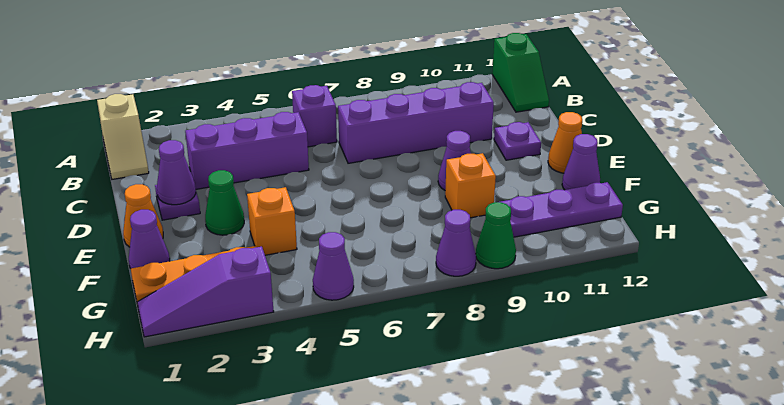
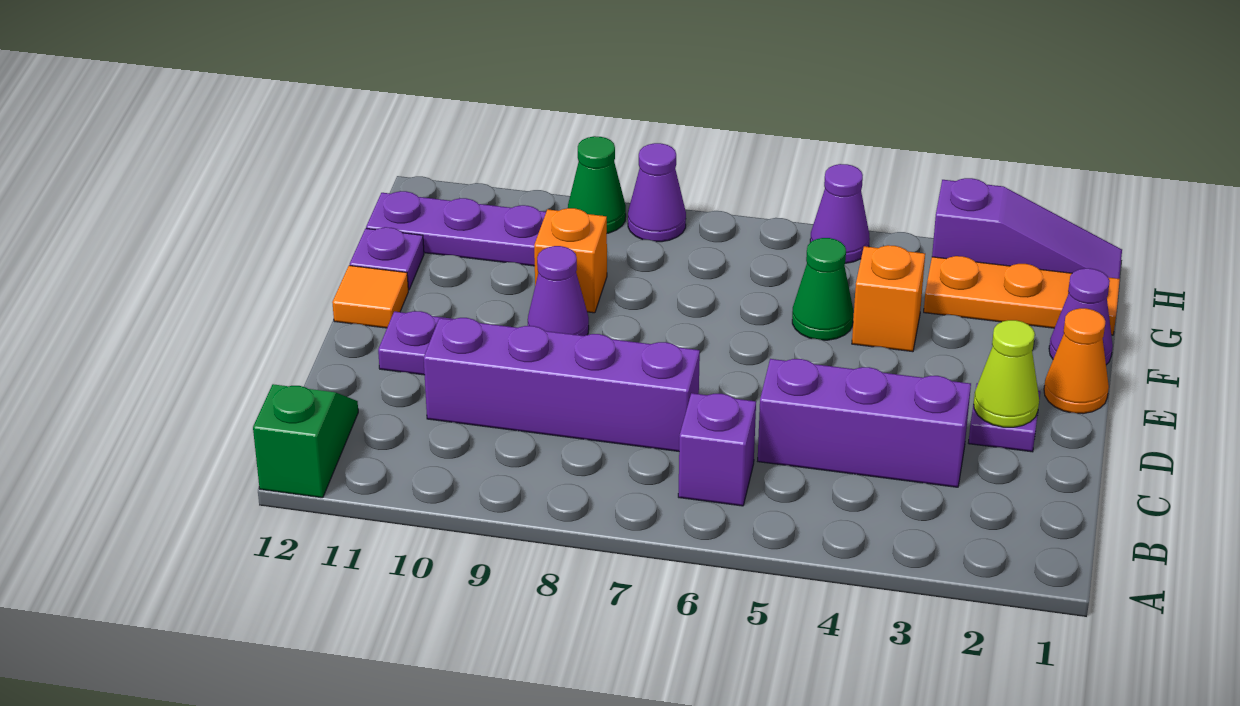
tan slope A1:B1 level 1 top A -> none
purple cone D2 level 2 -> lime cone D2 level 2
green cone E3 level 1 -> green cone F5 level 1
orange cone E12 level 1 -> orange tile E12 level 1
purple cone F12 level 1 -> purple plate F12 level 1

